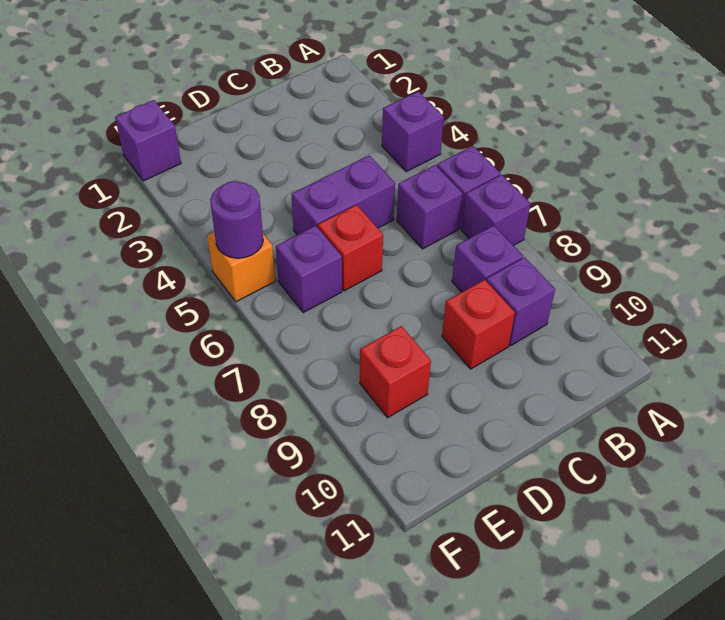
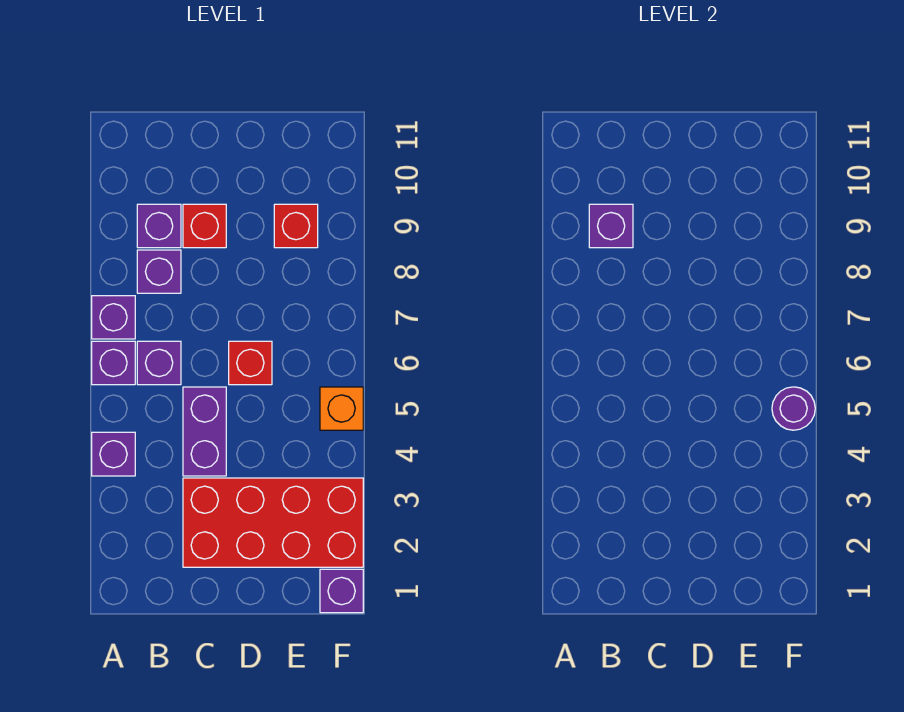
none -> red brick C2:F3 level 1
purple brick C5:D5 level 1 -> purple brick C4:C5 level 1
purple brick E6 level 1 -> purple brick B9 level 2

